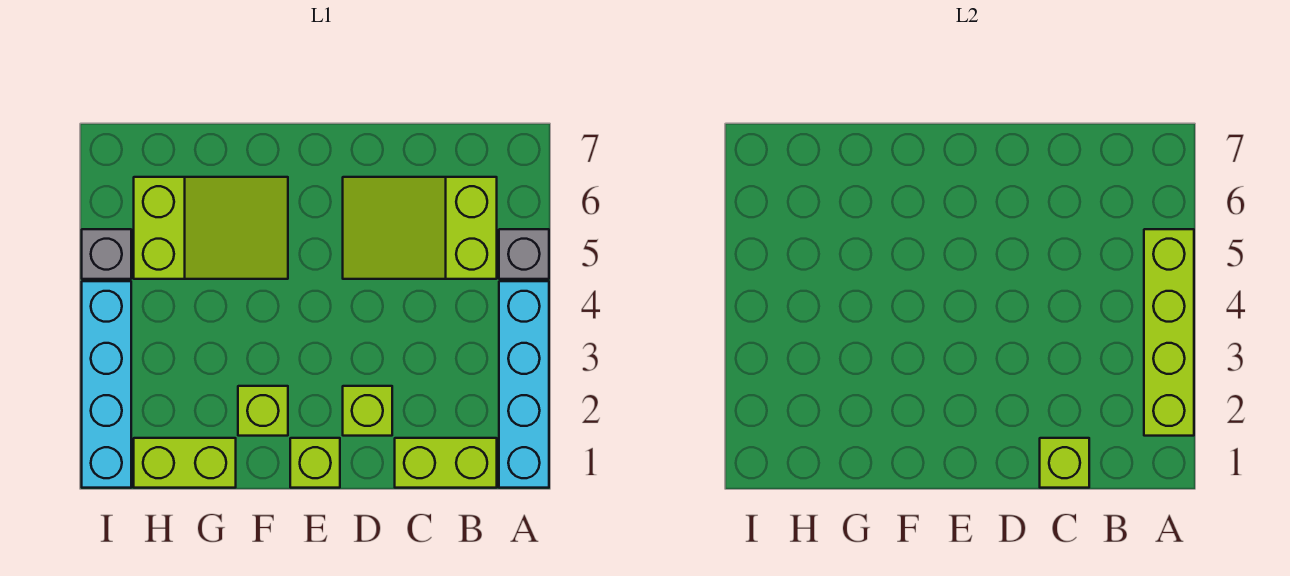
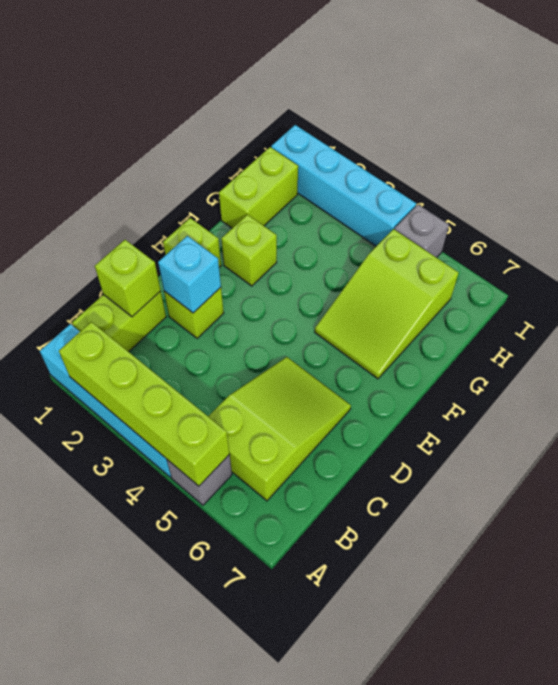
none -> cyan brick D2 level 2

